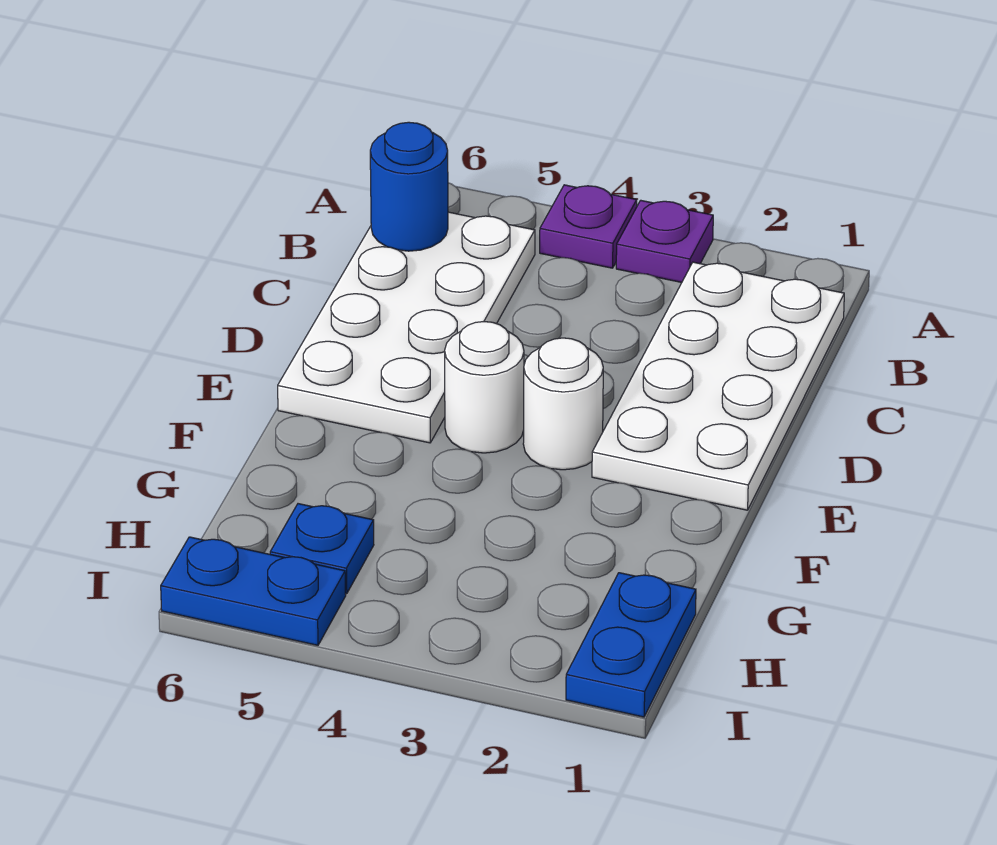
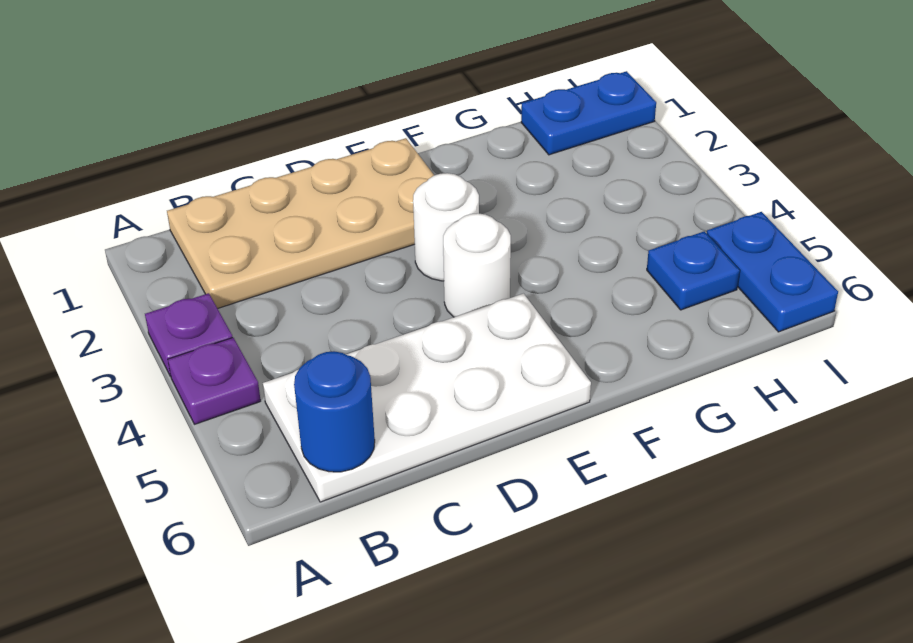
white plate B1:E2 level 1 -> tan plate B1:E2 level 1

